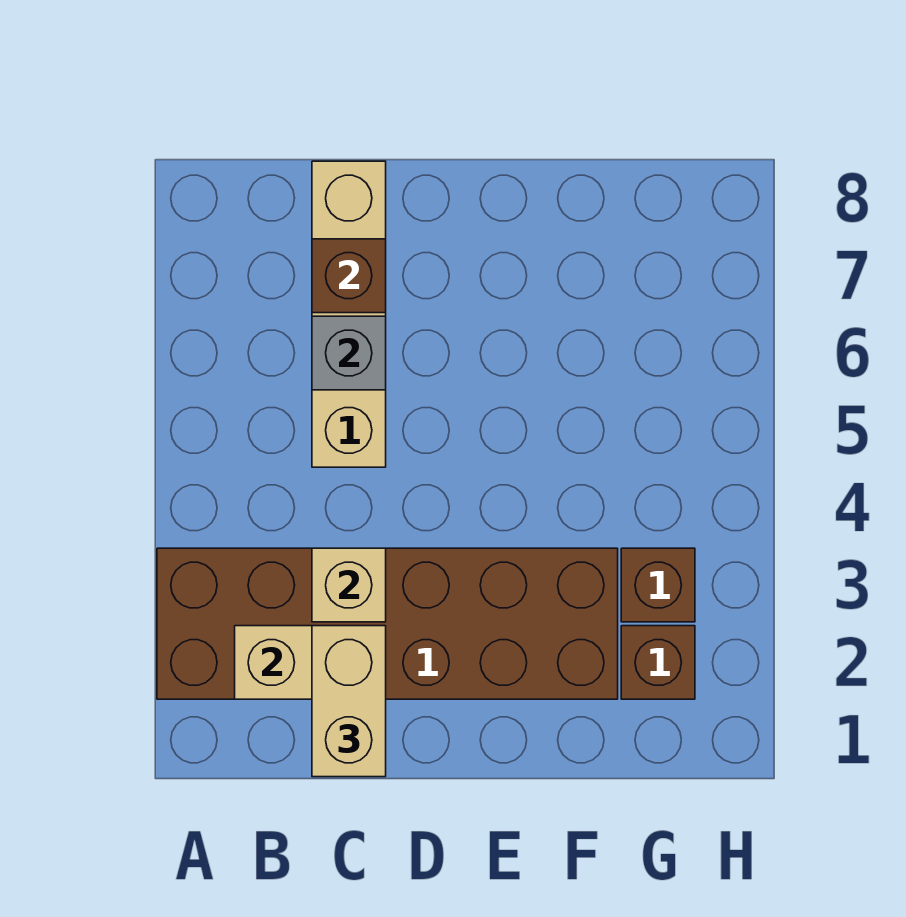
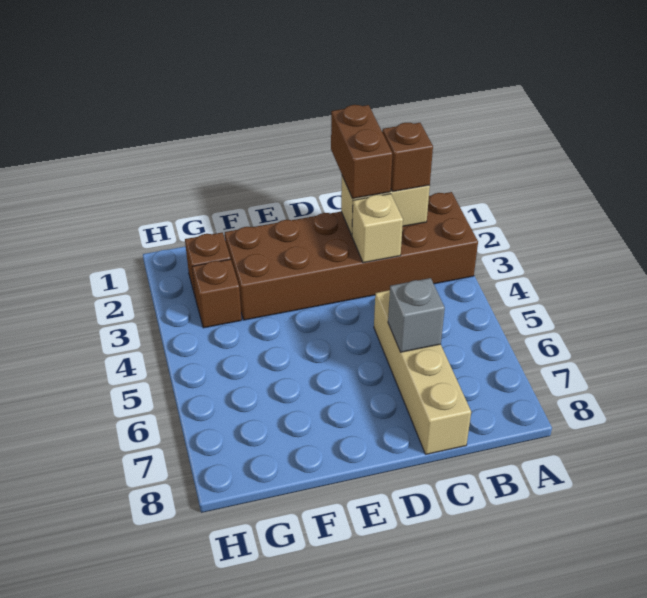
tan brick C1:C2 level 3 -> brown brick C1:C2 level 3
brown brick C7 level 2 -> brown brick B2 level 3

